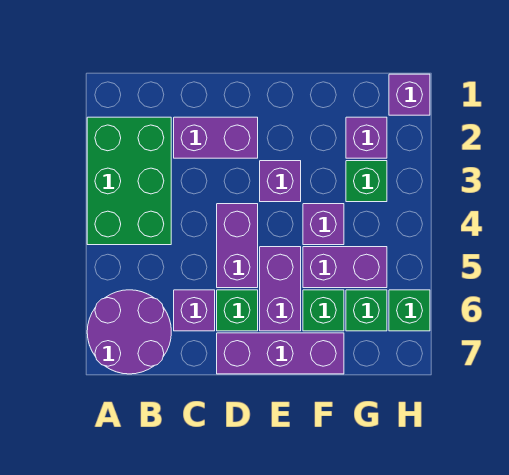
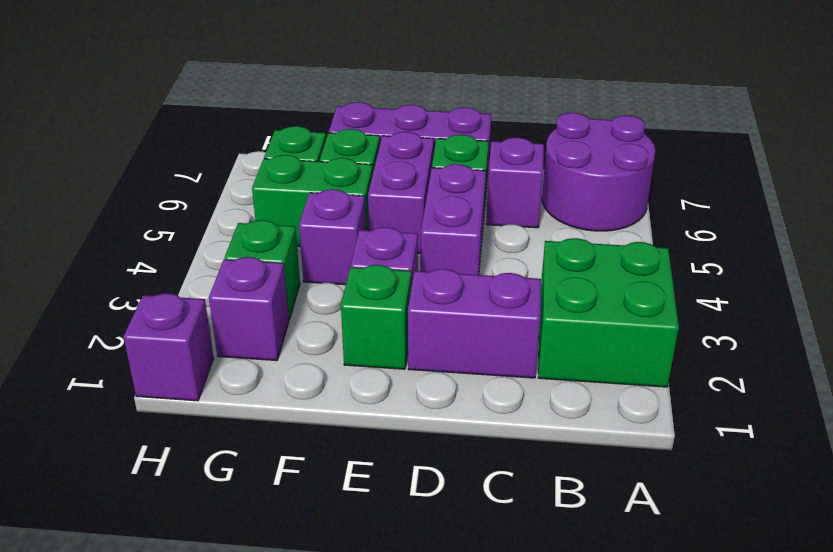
green brick A2:B4 level 1 -> green brick A2:B3 level 1
purple brick F5:G5 level 1 -> green brick F5:G5 level 1
green brick H6 level 1 -> green brick E2 level 1

